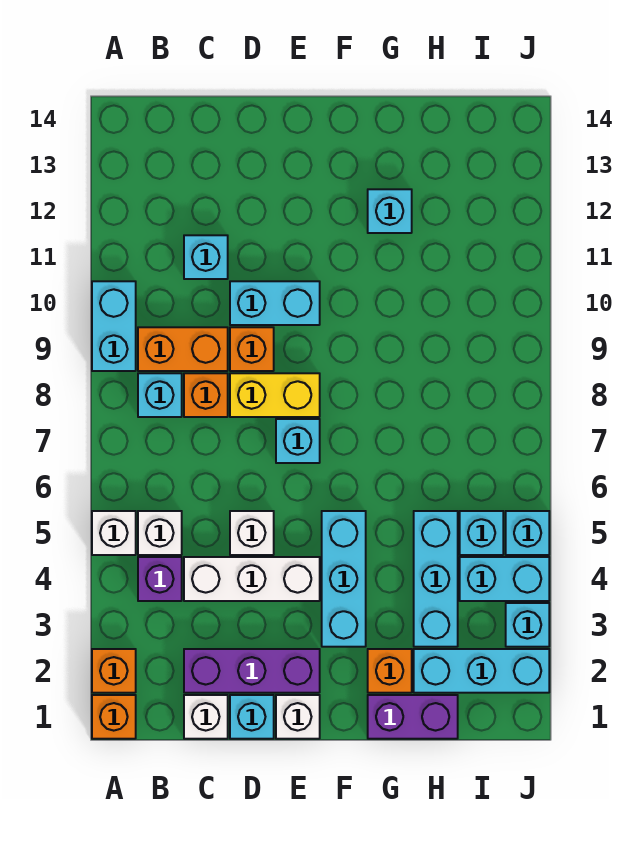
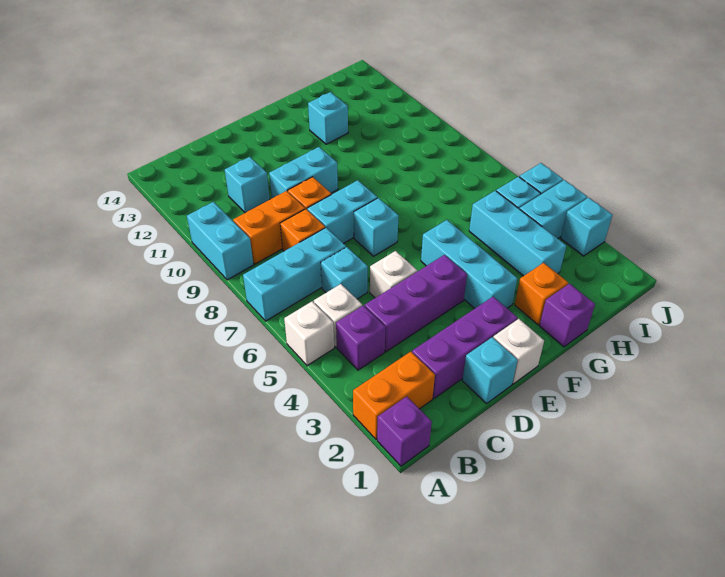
orange brick A1 level 1 -> purple brick A1 level 1
orange brick A2 level 1 -> orange brick A2:B2 level 1
cyan brick B8 level 1 -> cyan brick C6 level 1
white brick C1 level 1 -> none
white brick C4:E4 level 1 -> purple brick C4:E4 level 1
yellow brick D8:E8 level 1 -> cyan brick D8:E8 level 1
purple brick G1:H1 level 1 -> purple brick G1 level 1
cyan brick H2:J2 level 1 -> cyan brick A7:C7 level 1

